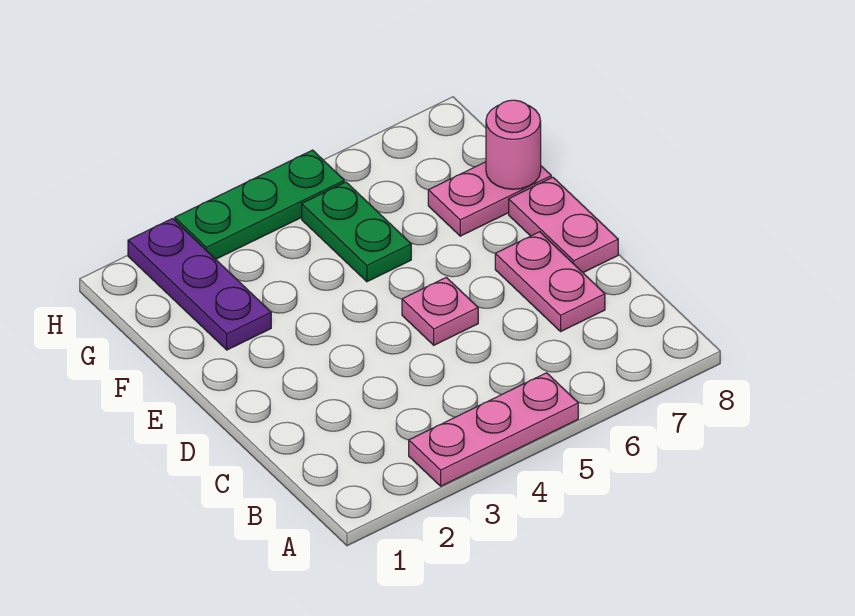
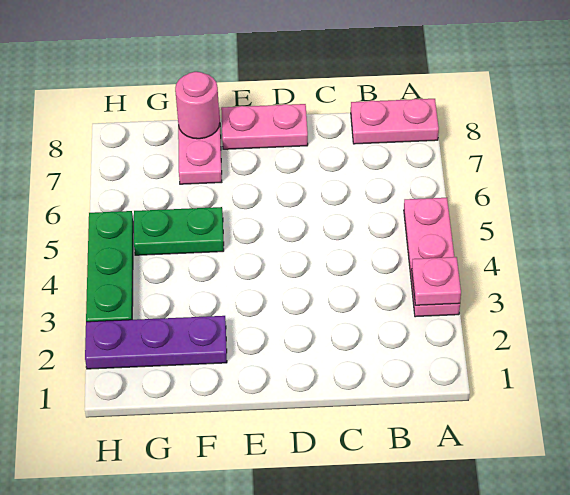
pink plate C7:D7 level 1 -> pink plate A8:B8 level 1
pink plate D5 level 1 -> pink plate A3 level 2

